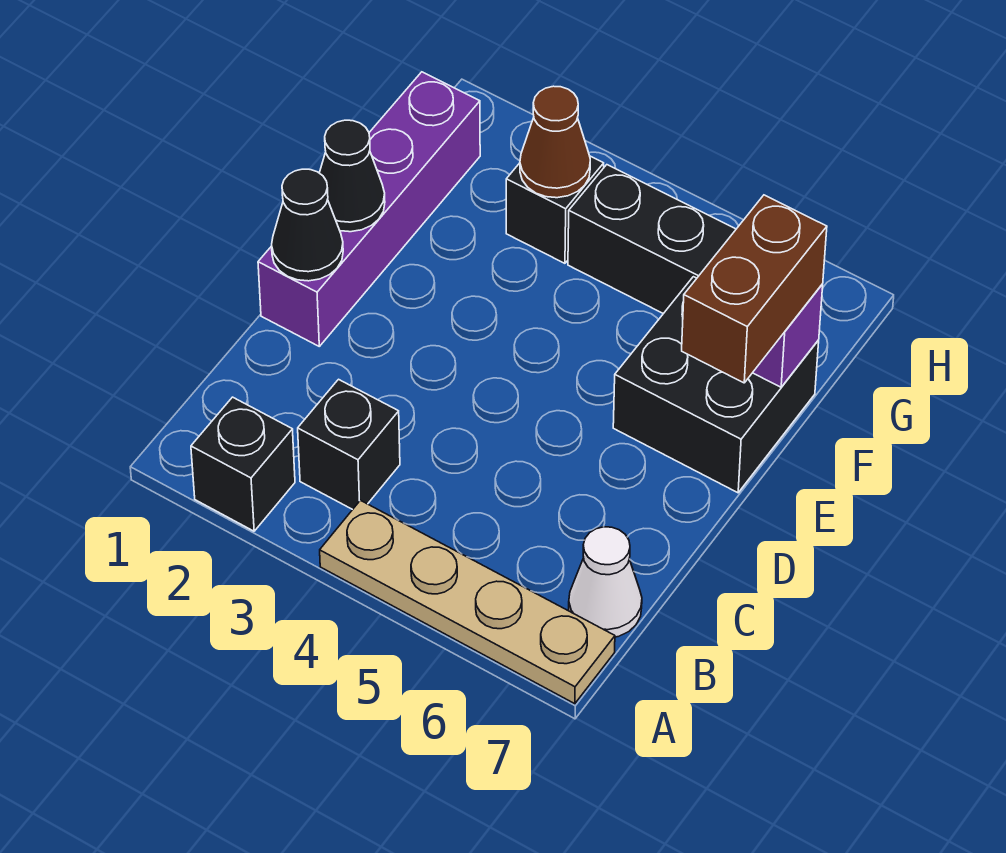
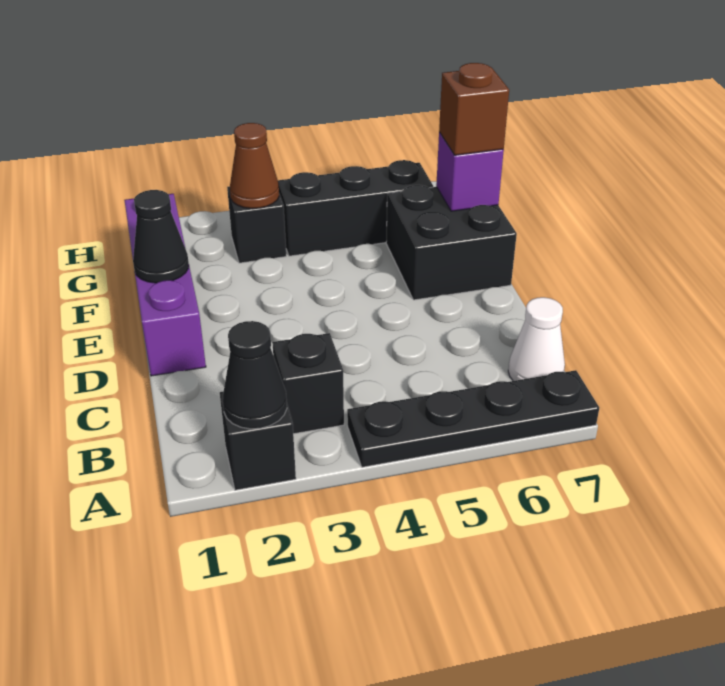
tan plate A4:A7 level 1 -> black plate A4:A7 level 1
black cone D1 level 2 -> black cone A2 level 2
brown brick E7:F7 level 3 -> brown brick F7 level 3

